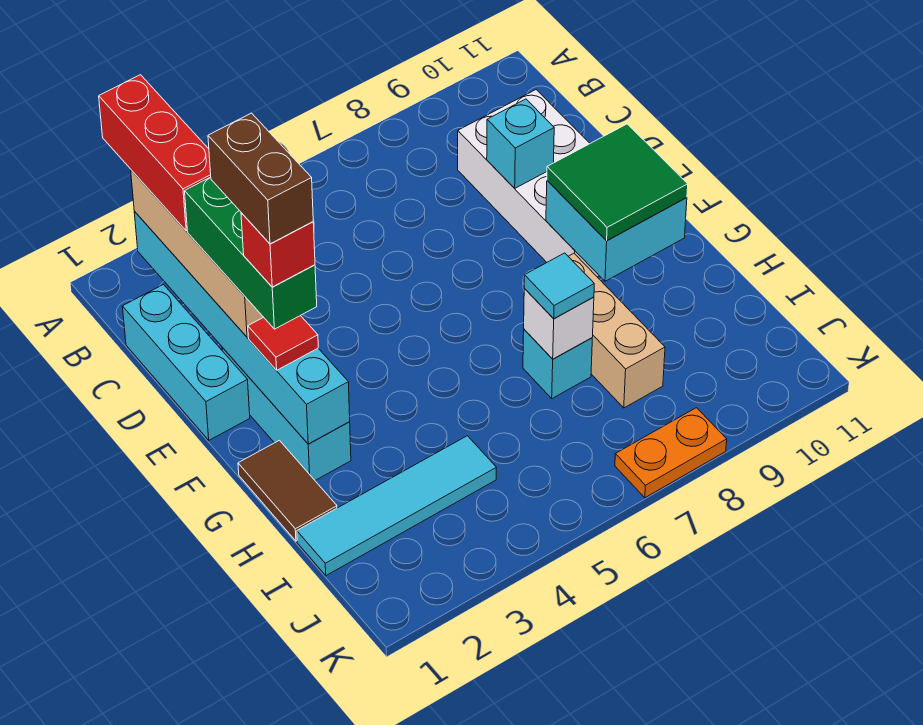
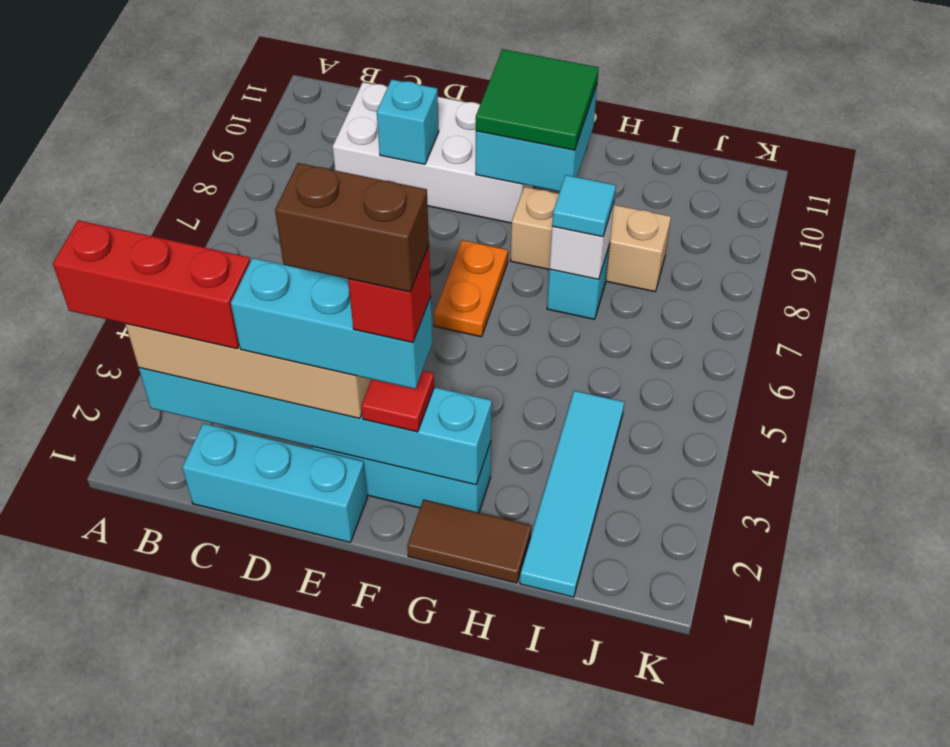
green brick D2:F2 level 4 -> cyan brick D2:F2 level 4
orange plate K7:K8 level 1 -> orange plate F6:F7 level 1

